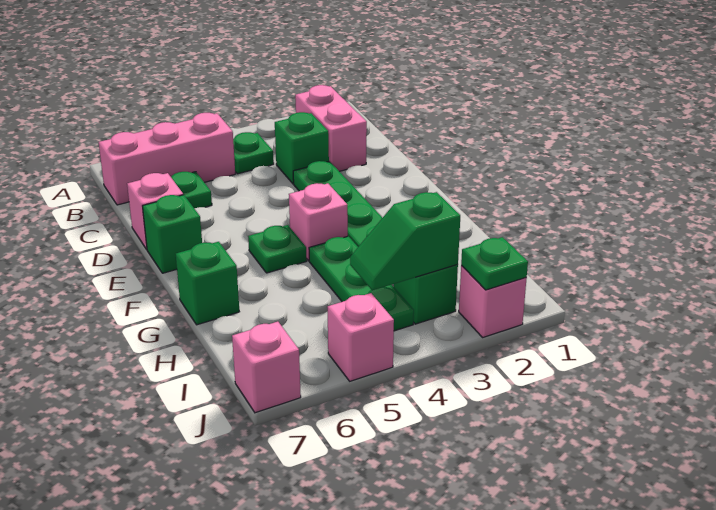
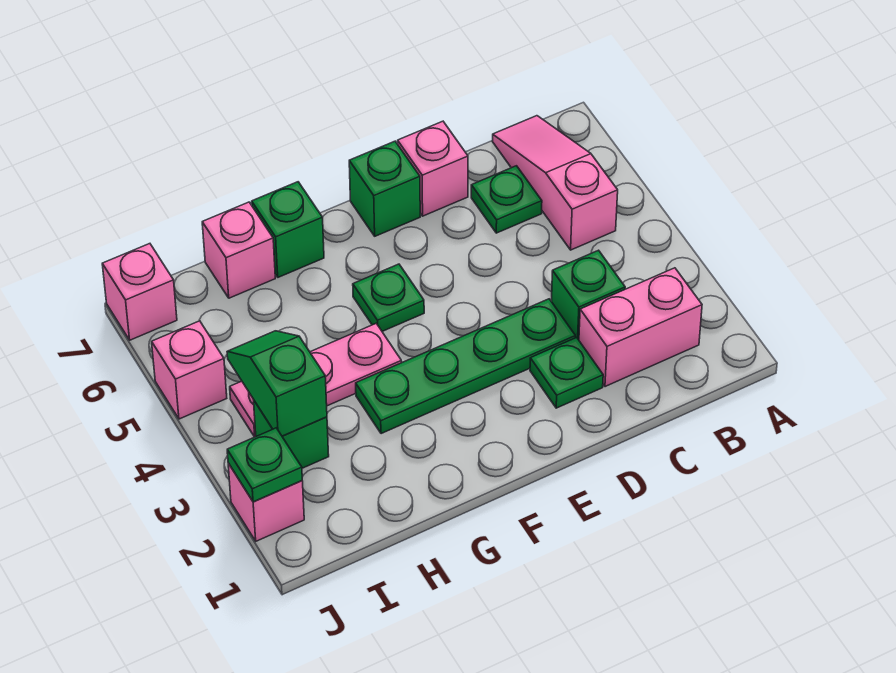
green plate B4 level 1 -> green plate D2 level 1
pink brick B5:B7 level 1 -> pink slope B5:B7 level 1 top 5
pink brick F4 level 1 -> pink brick H7 level 1
green plate G4:I4 level 1 -> pink plate G4:I4 level 1

